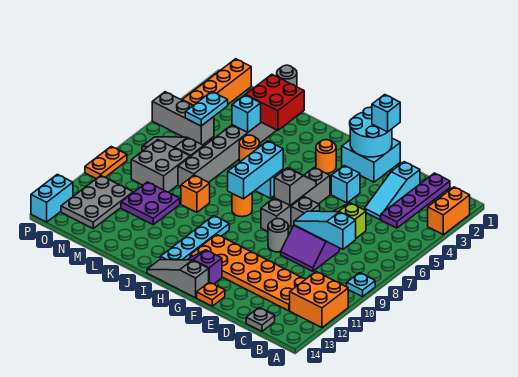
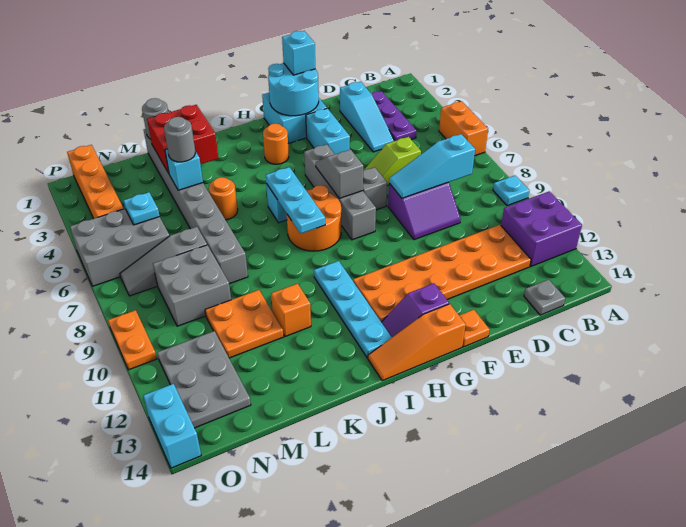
orange brick A2:A3 level 1 -> orange brick A5:A6 level 1
orange brick A11:B12 level 1 -> purple brick A11:B12 level 1
purple plate C1:C4 level 1 -> purple plate C2:C4 level 1
cyan brick F4 level 1 -> cyan brick F3:F4 level 1
grey round brick F9 level 1 -> grey round brick L4 level 3
grey slope G14:I14 level 1 top G -> orange slope G14:I14 level 1 top G
cyan brick I6:I8 level 2 -> cyan plate I6:I8 level 2
orange round brick I8 level 1 -> orange round brick H7:I8 level 1
orange brick K9 level 1 -> orange brick K11 level 1
purple plate L10:M11 level 1 -> orange plate L10:M11 level 1
cyan plate N4:N5 level 2 -> cyan plate N5 level 2
grey brick N5:P5 level 1 -> grey brick N5:P6 level 1

